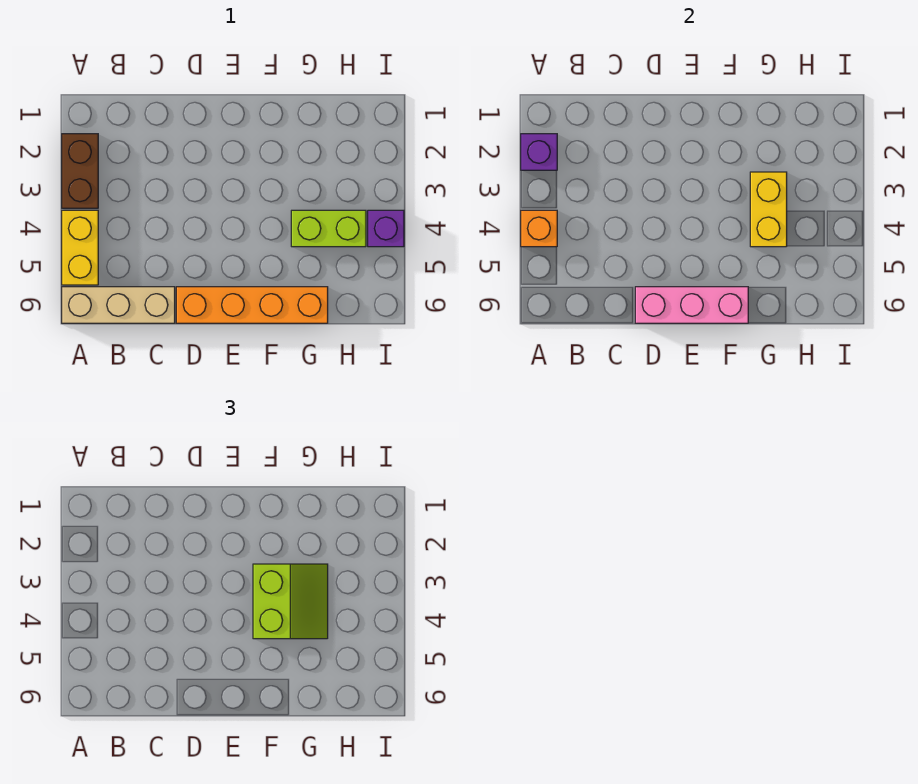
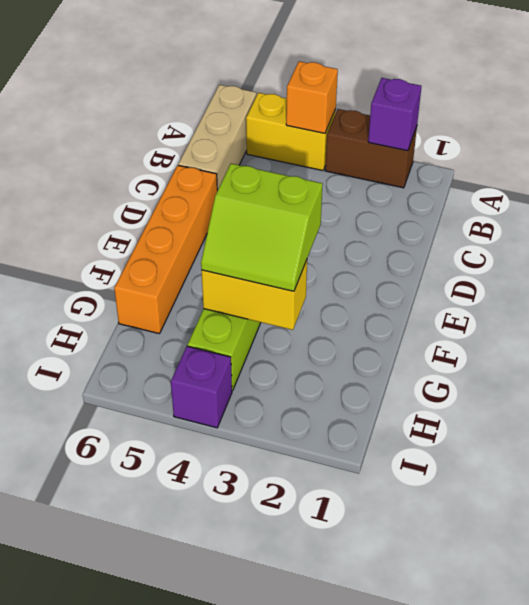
pink brick D6:F6 level 2 -> none

